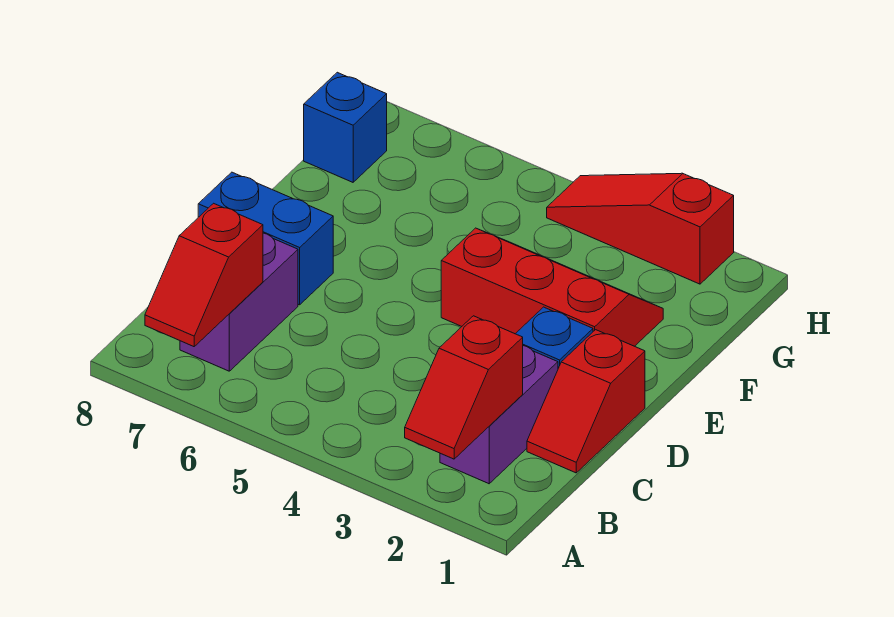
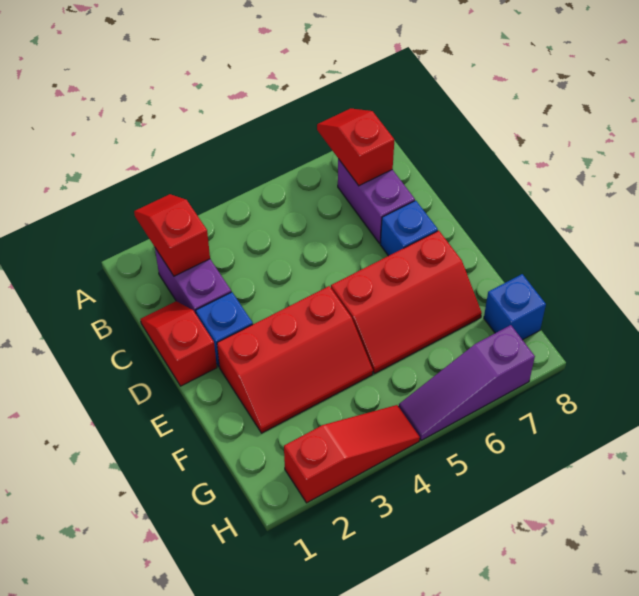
blue brick D7:D8 level 1 -> blue brick D7 level 1
none -> red slope E5:F7 level 1 top E
none -> purple slope H5:H7 level 1 top 7

